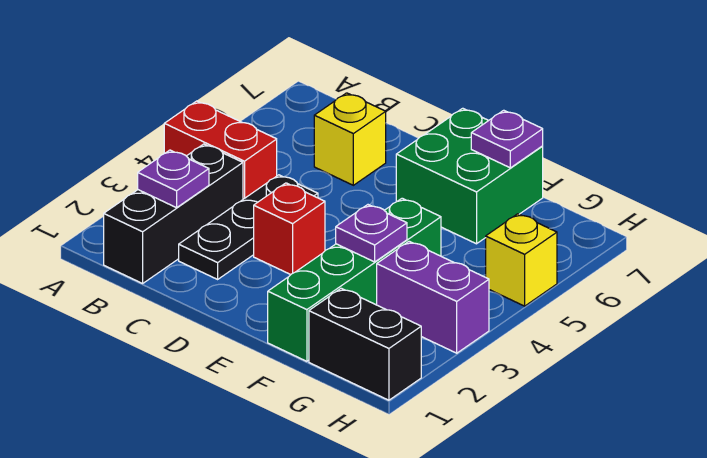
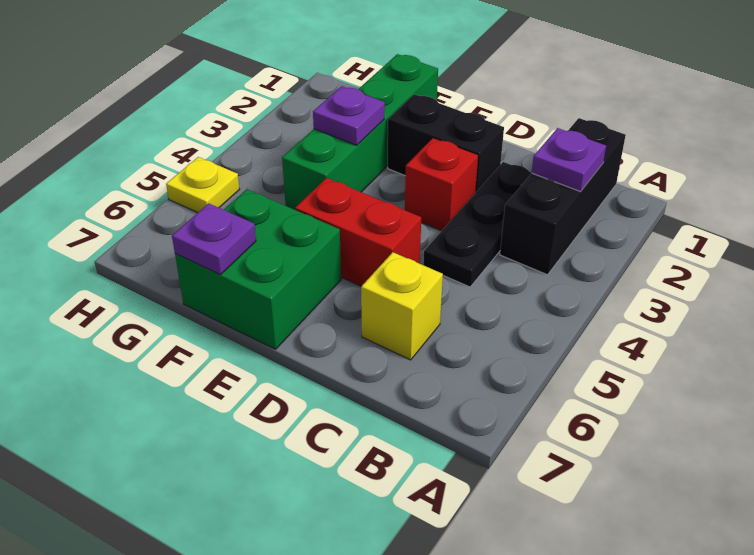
red brick A4:B4 level 1 -> red brick D5:E5 level 1
black brick G1:H1 level 1 -> black brick D2:E2 level 1
purple brick G3:H3 level 1 -> none
yellow brick H5 level 1 -> yellow plate H5 level 1

